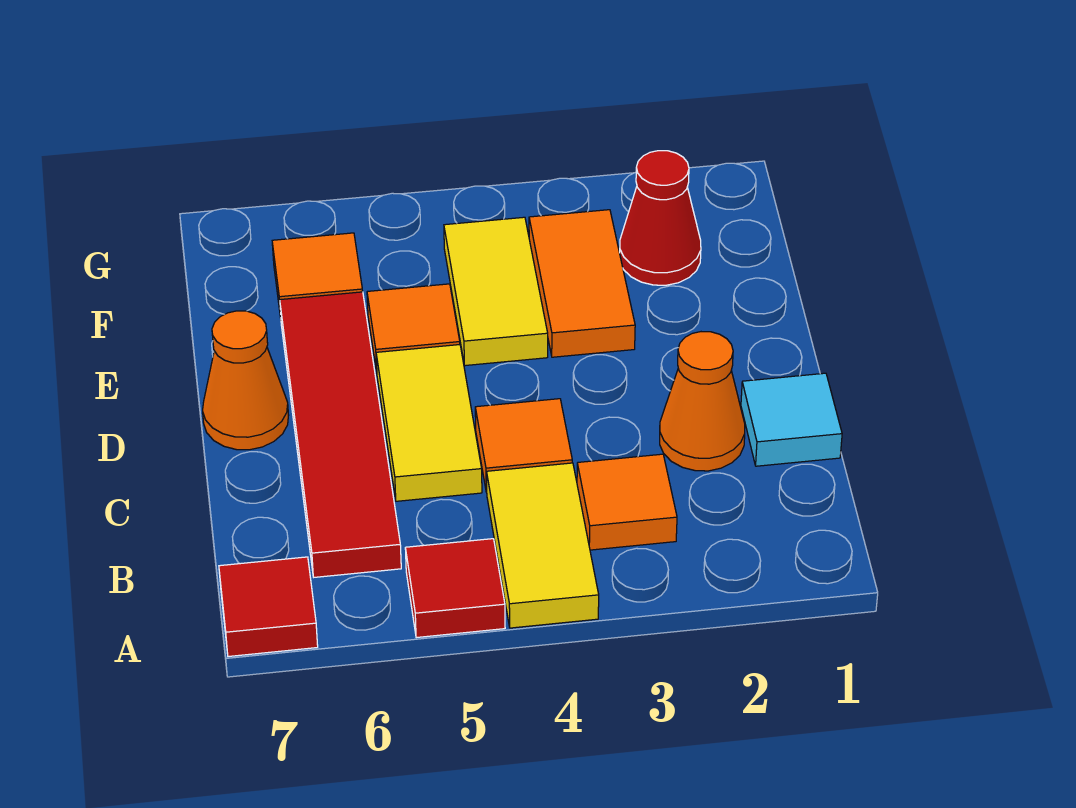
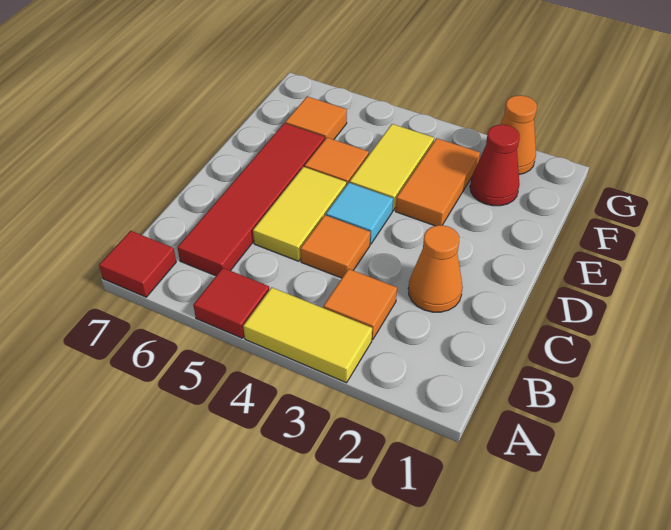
yellow tile A4:B4 level 1 -> yellow tile A3:A4 level 1
cyan tile C1 level 1 -> cyan tile D4 level 1
orange cone D7 level 1 -> orange cone G2 level 1

